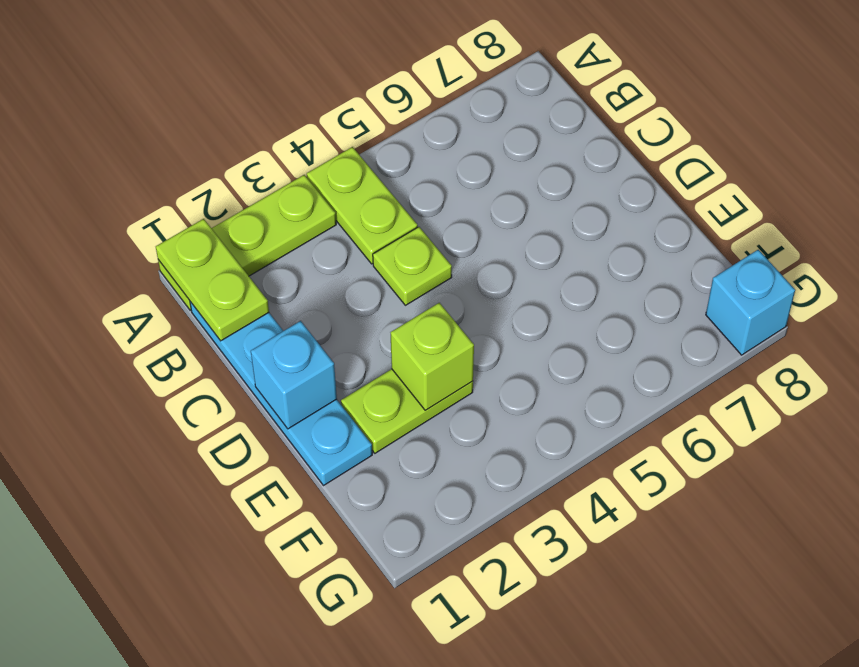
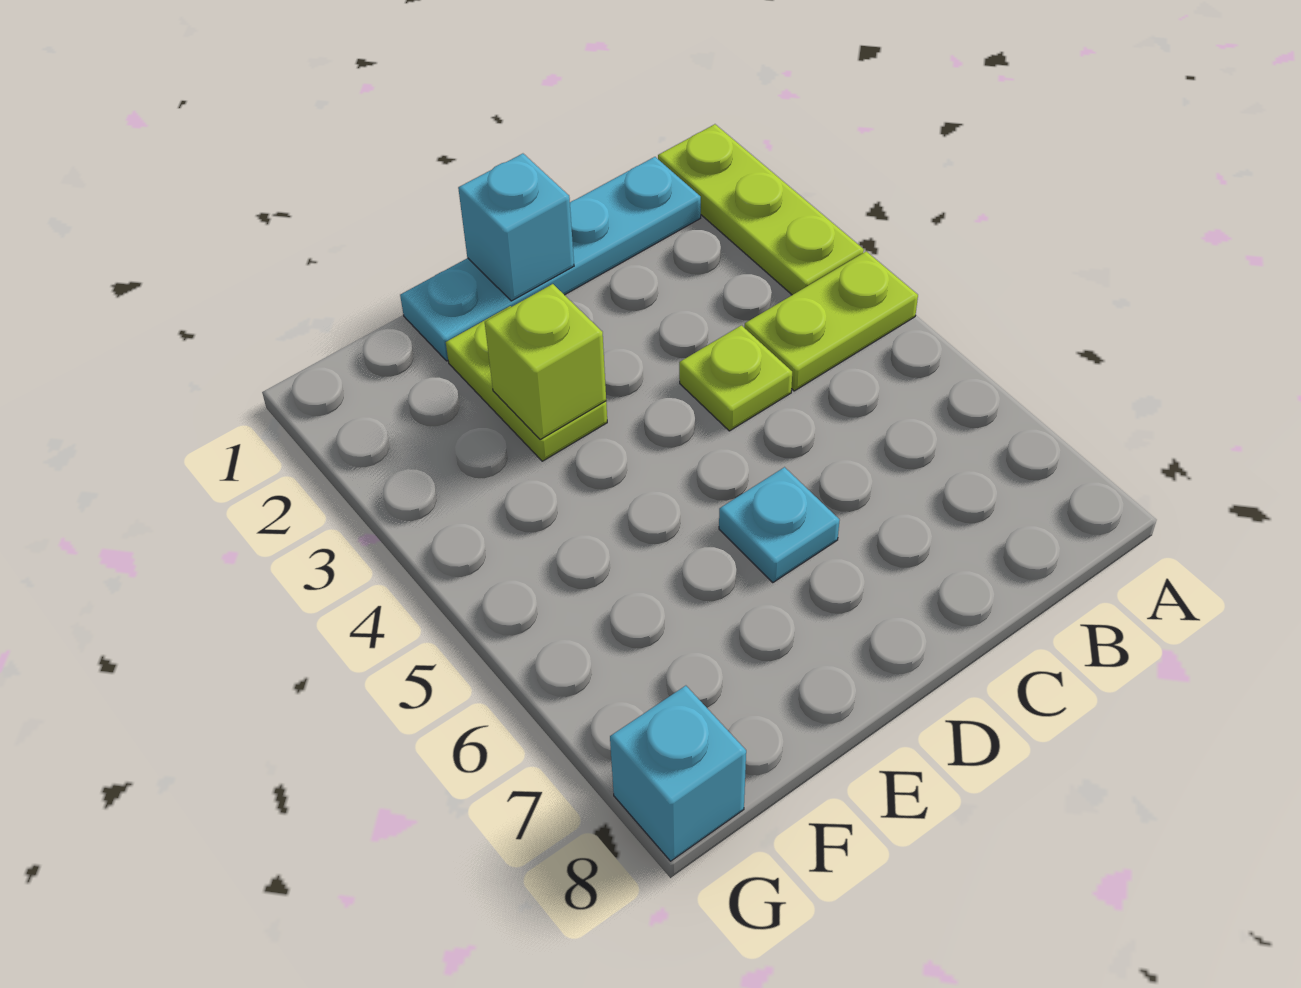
lime plate A1:B1 level 2 -> none
none -> cyan plate D6 level 1

